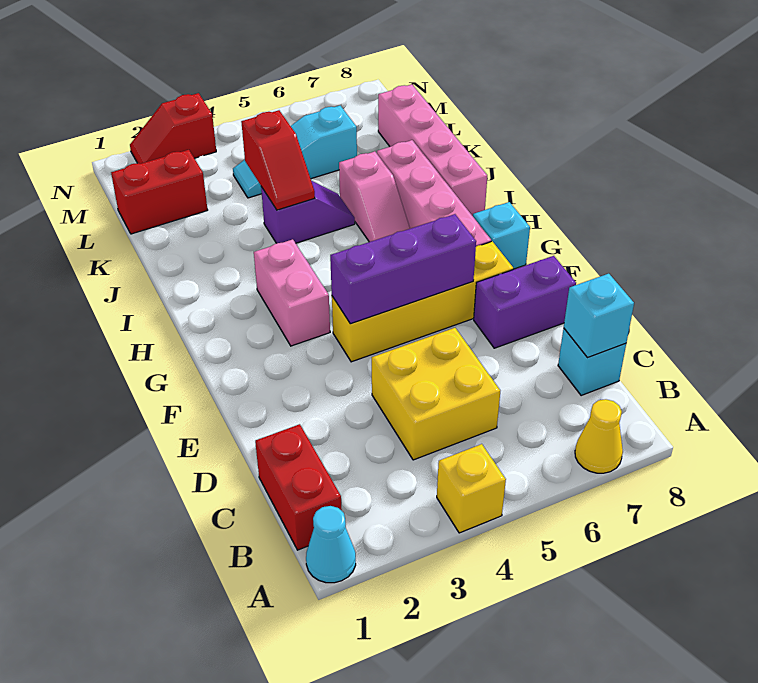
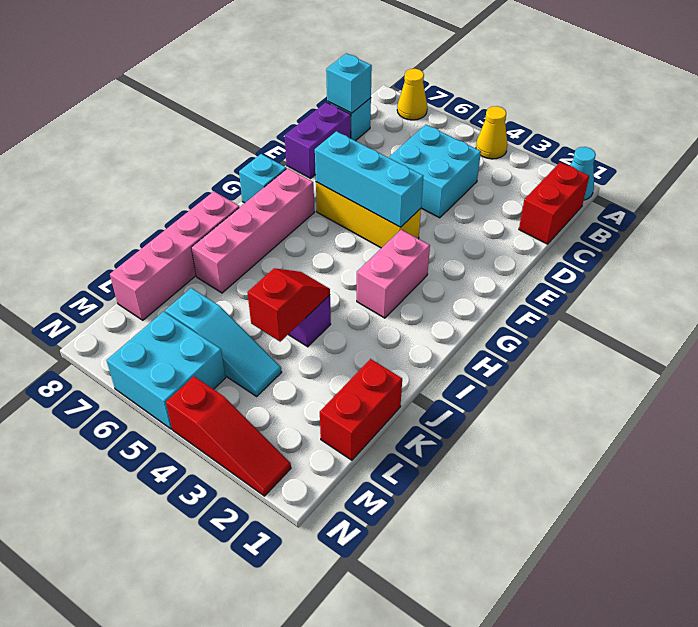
yellow brick A4 level 1 -> yellow cone A4 level 1
yellow brick C4:D5 level 1 -> cyan brick C4:D5 level 1
purple brick E7:E8 level 1 -> purple brick D8:E8 level 1
yellow brick F4:F7 level 1 -> yellow brick F4:F6 level 1
purple brick F4:F6 level 2 -> cyan brick F4:F6 level 2
pink slope I6:J6 level 1 top J -> none
red brick L1:L2 level 1 -> red brick K1:L1 level 1
none -> cyan brick M5:N6 level 1
red slope N2:N3 level 1 top 3 -> red slope N2:N4 level 1 top 4

